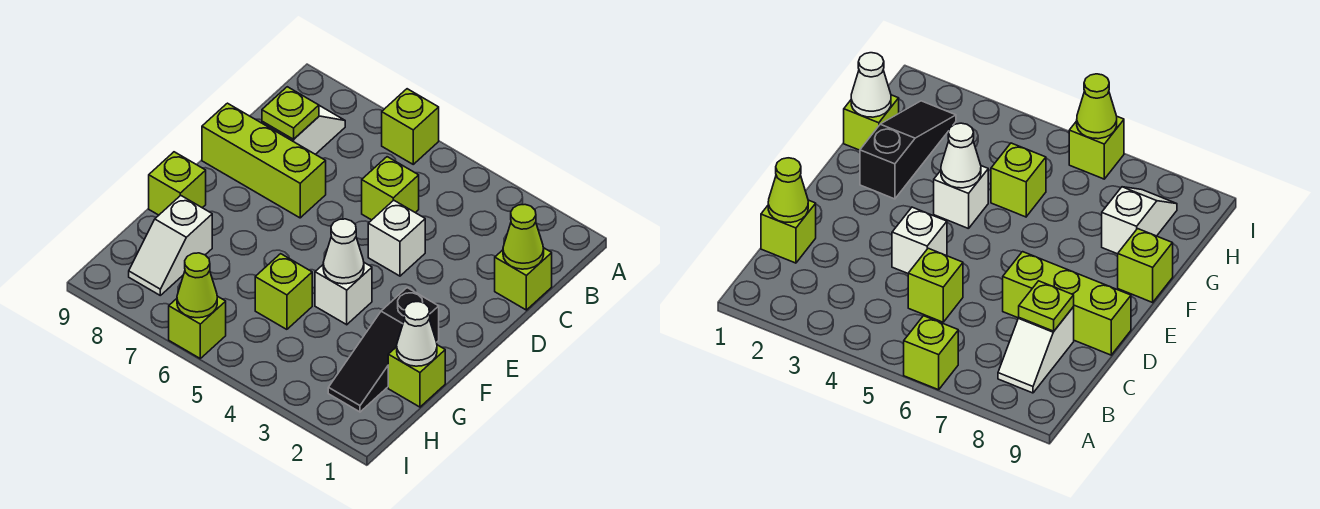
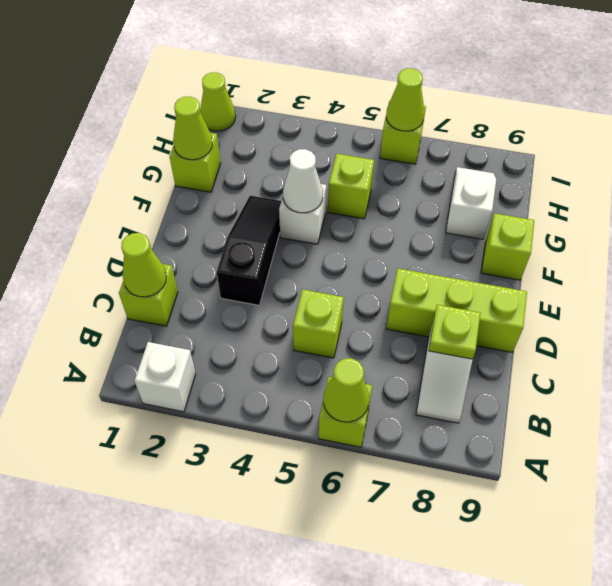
none -> lime cone A6 level 2
white brick D4 level 1 -> white brick A2 level 1
black slope F2:H2 level 1 top F -> black slope D3:F3 level 1 top D
white cone G1 level 2 -> lime cone G1 level 2
none -> lime cone I1 level 1

